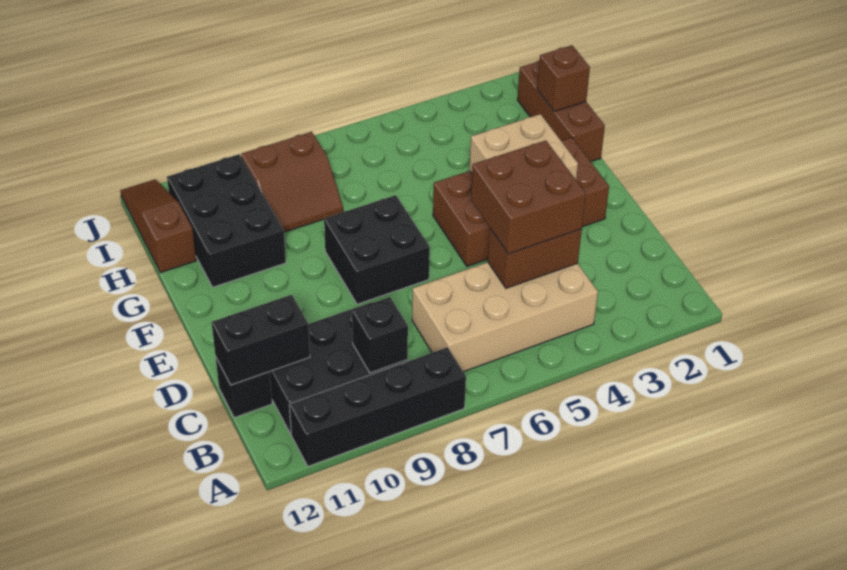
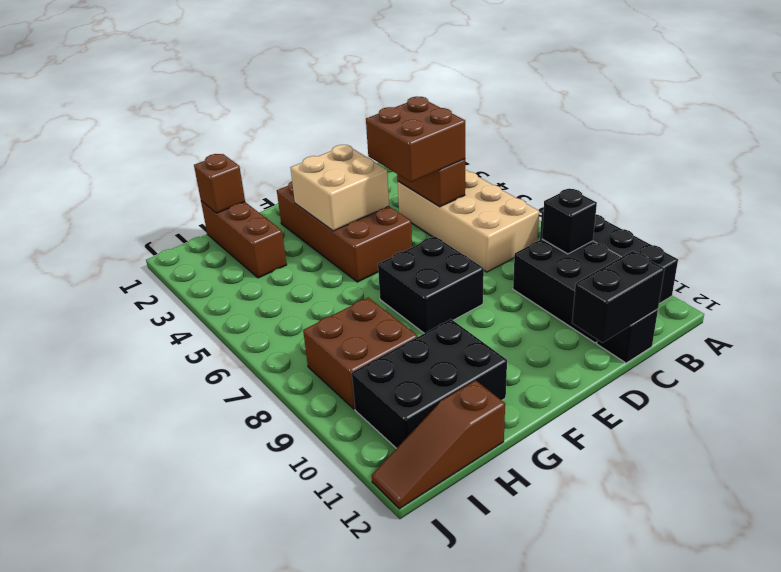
black brick C11:C12 level 2 -> black brick C12:D12 level 2
brown brick G1:I1 level 1 -> brown brick H1:H3 level 1
brown slope H8:I9 level 1 top I -> brown brick H8:I9 level 1

